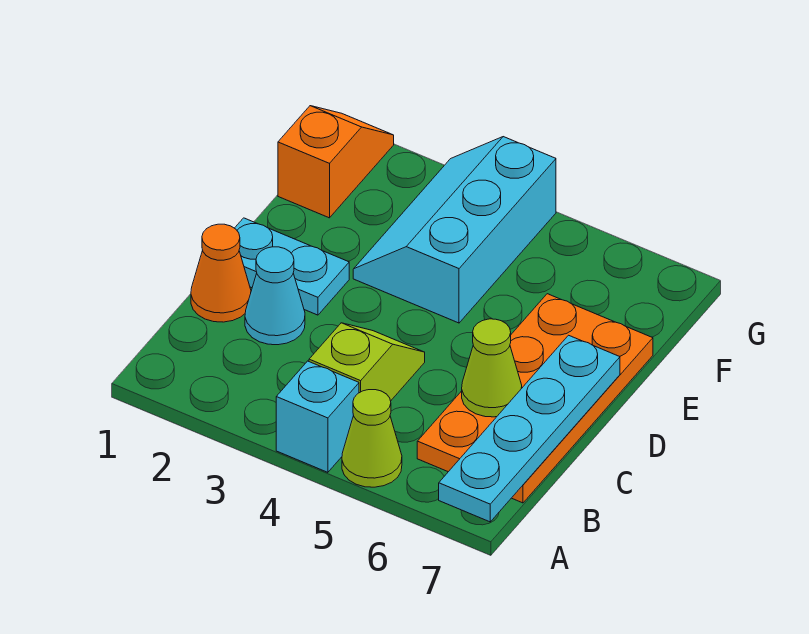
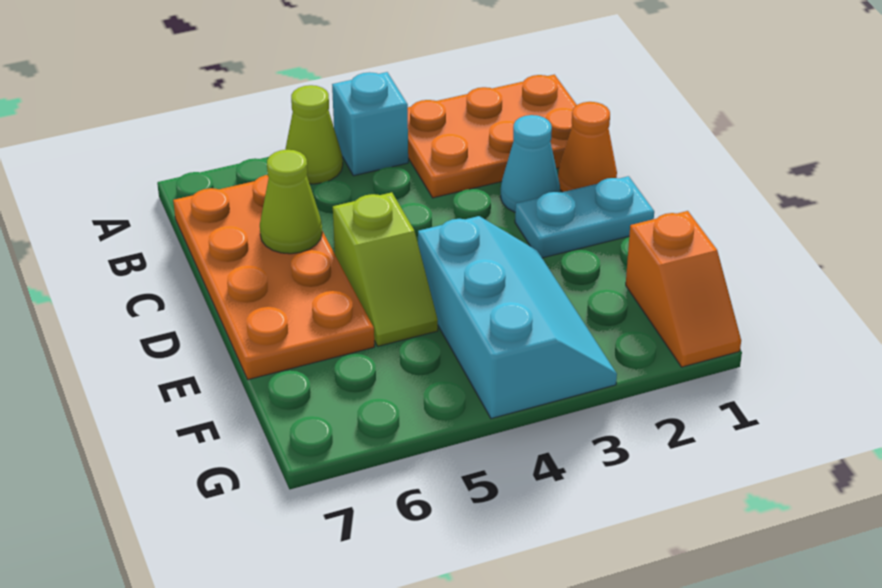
none -> orange plate A1:B3 level 1
cyan plate A7:D7 level 2 -> none
lime slope B4:C4 level 1 top B -> lime slope D5:E5 level 1 top D

